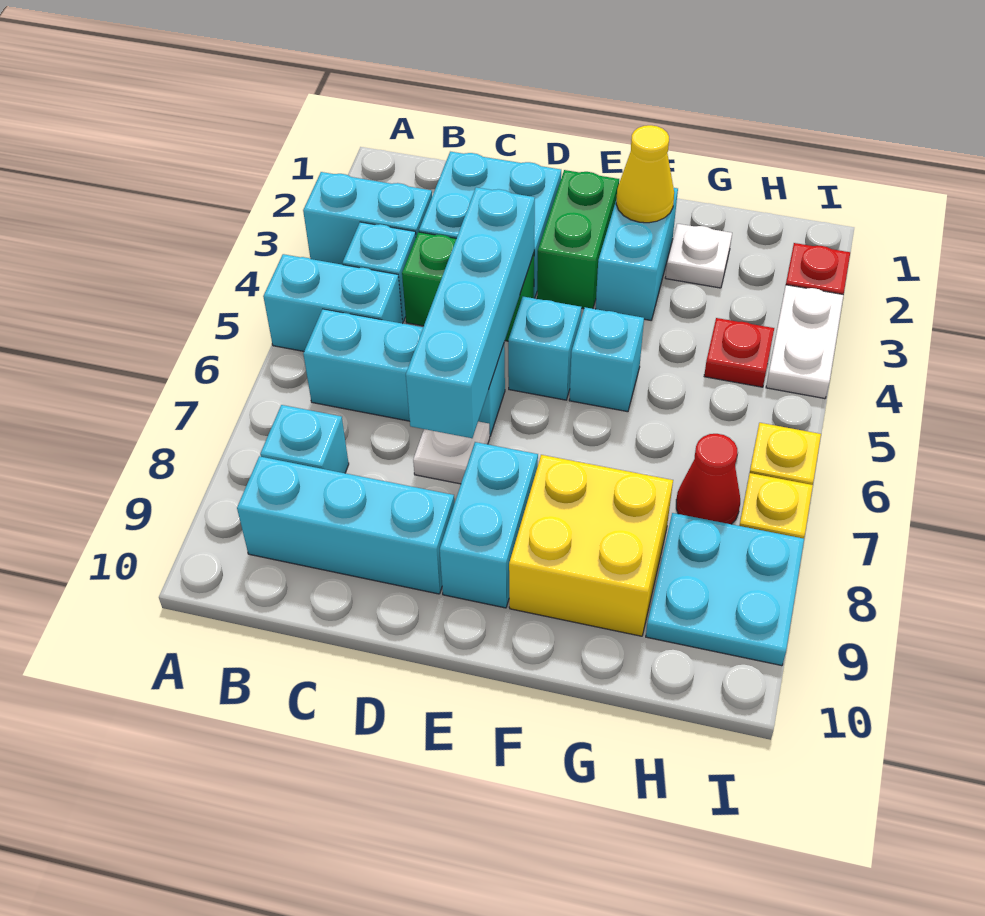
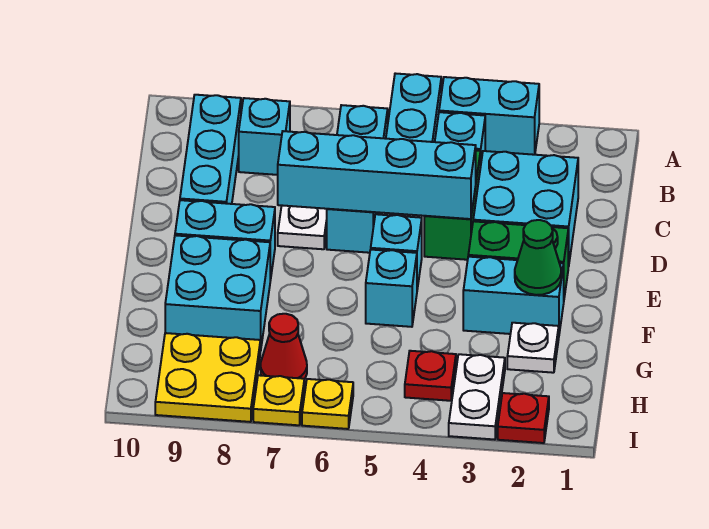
cyan brick A3:B3 level 1 -> cyan brick A3:A4 level 1
yellow cone F2 level 2 -> green cone F2 level 2
yellow brick F8:G9 level 1 -> cyan brick F8:G9 level 1
cyan plate H8:I9 level 1 -> yellow plate H8:I9 level 1
white plate I3:I4 level 1 -> white plate H3:I3 level 1

